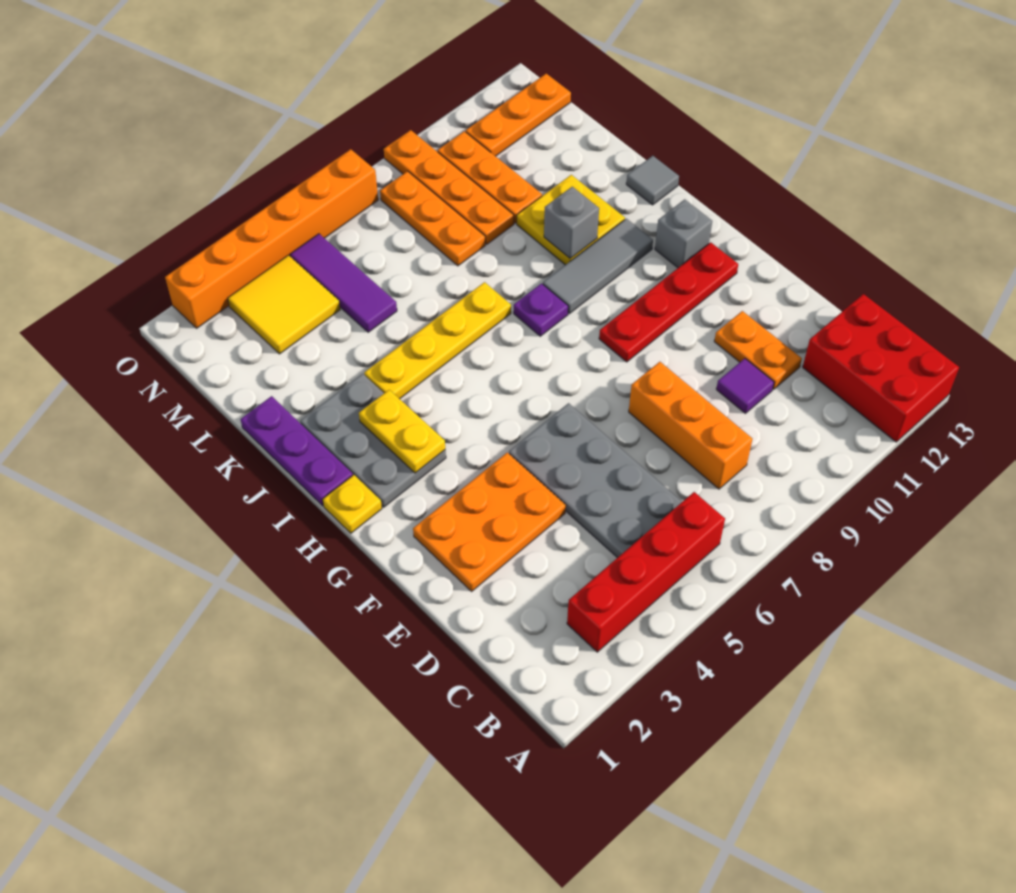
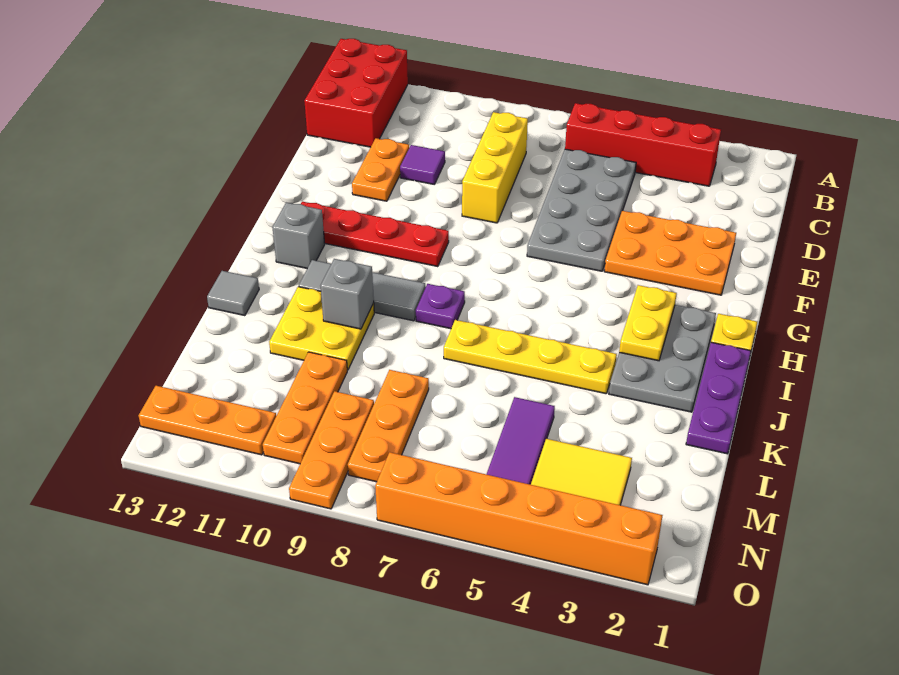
orange brick C8:E8 level 1 -> yellow brick C8:E8 level 1
orange plate L9:O9 level 1 -> orange plate M9:O9 level 1

